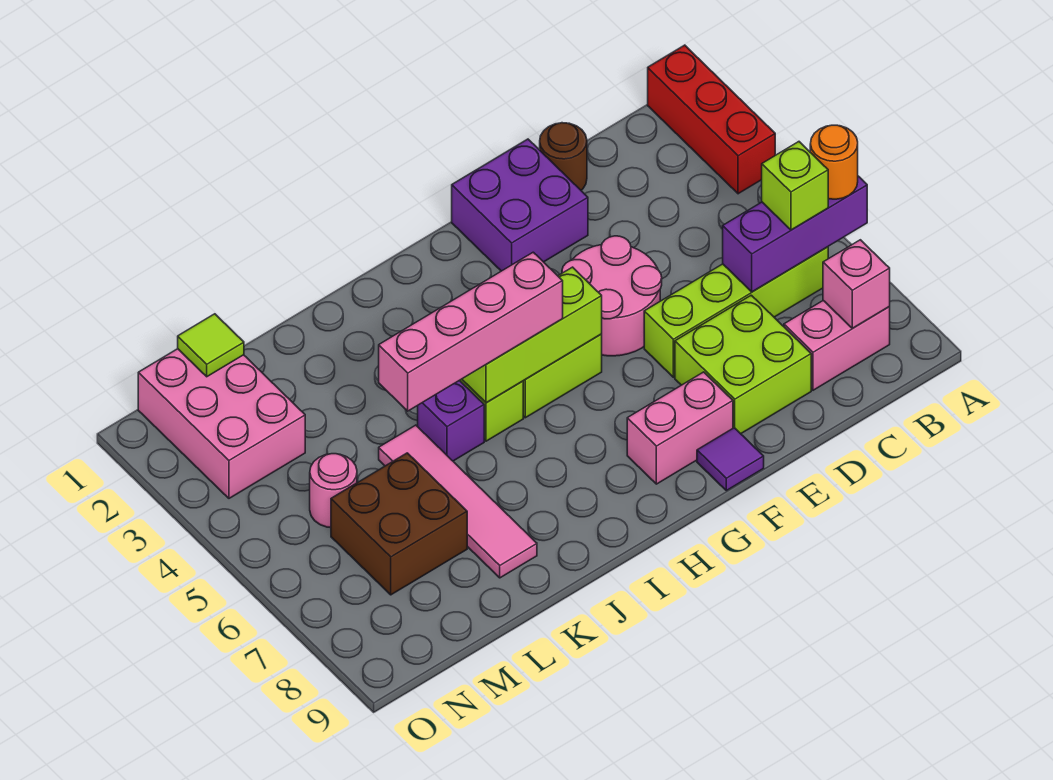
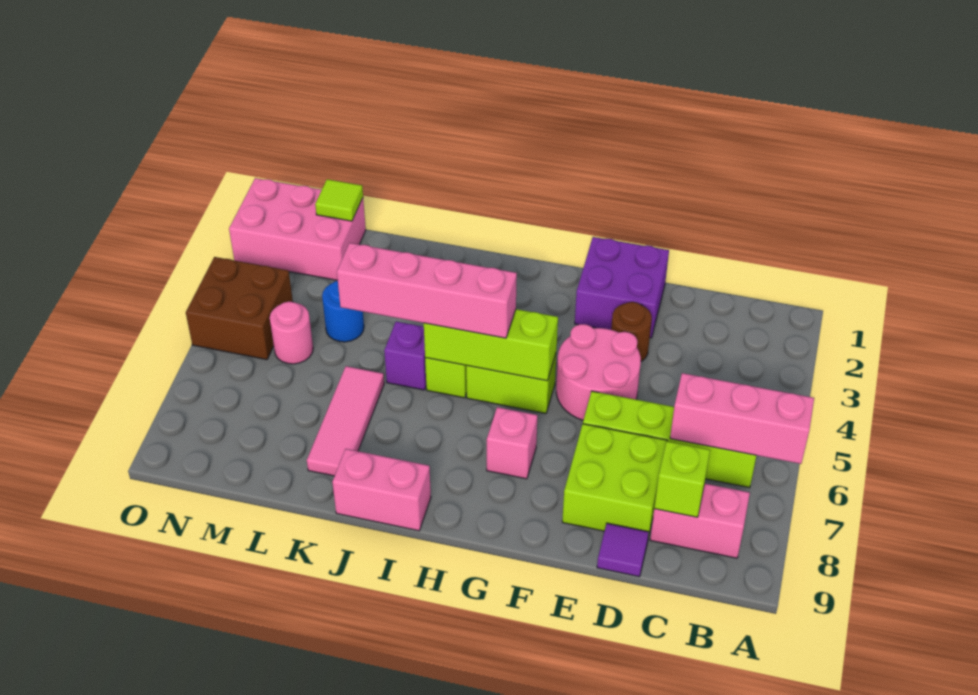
red brick A1:A3 level 1 -> none
purple brick A6:C6 level 2 -> pink brick A6:C6 level 2
orange round brick A6 level 3 -> none
lime brick B6 level 3 -> lime brick C8 level 2
pink brick B8 level 2 -> pink brick G7 level 1
brown round brick D1 level 1 -> brown round brick E3 level 1
pink brick F8:G8 level 1 -> pink brick I9:J9 level 1
purple tile F9 level 1 -> purple tile D9 level 1
pink tile K5:K8 level 1 -> pink tile K6:K8 level 1
none -> blue round brick L4 level 1
brown brick L6:M7 level 1 -> brown brick N4:O5 level 1
pink brick M1:N3 level 1 -> pink brick M1:O2 level 1

